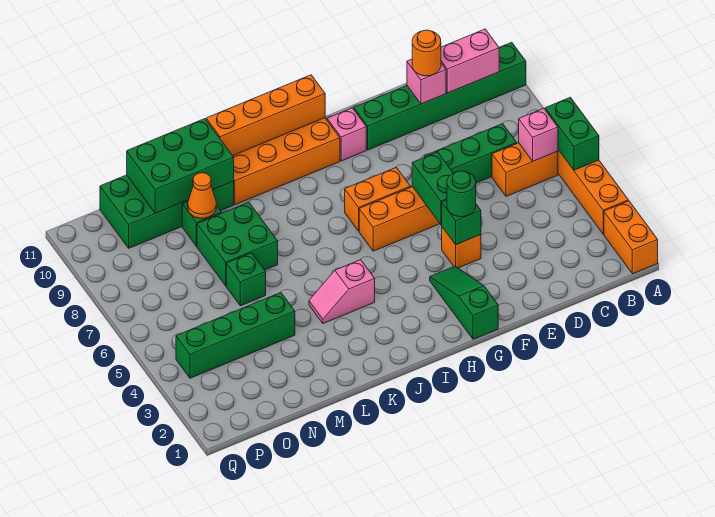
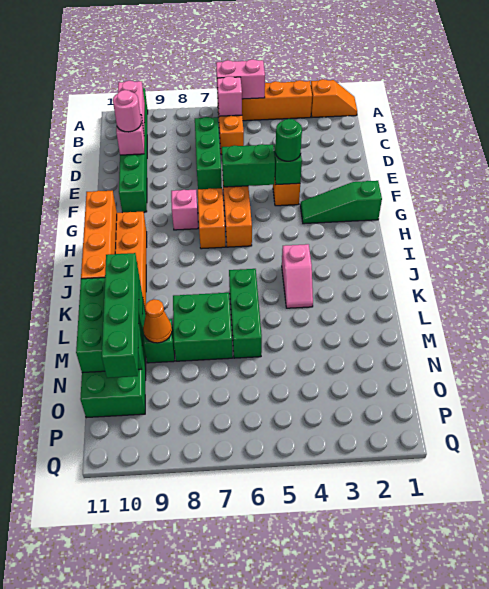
orange brick A1:A2 level 1 -> orange slope A1:A2 level 1 top 2
green brick A5:A6 level 2 -> pink brick A5:A6 level 2
orange round brick D10 level 3 -> pink round brick D10 level 3
pink brick G10 level 1 -> pink brick G8 level 1
green brick M4:P4 level 1 -> green brick L10:O10 level 3
green brick M6 level 1 -> green brick K6:M6 level 1

